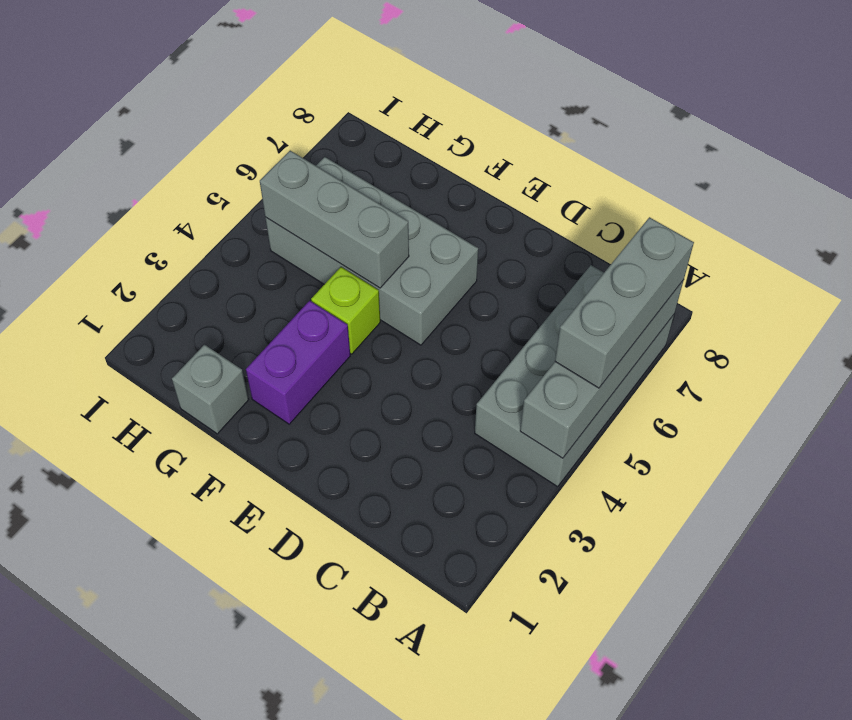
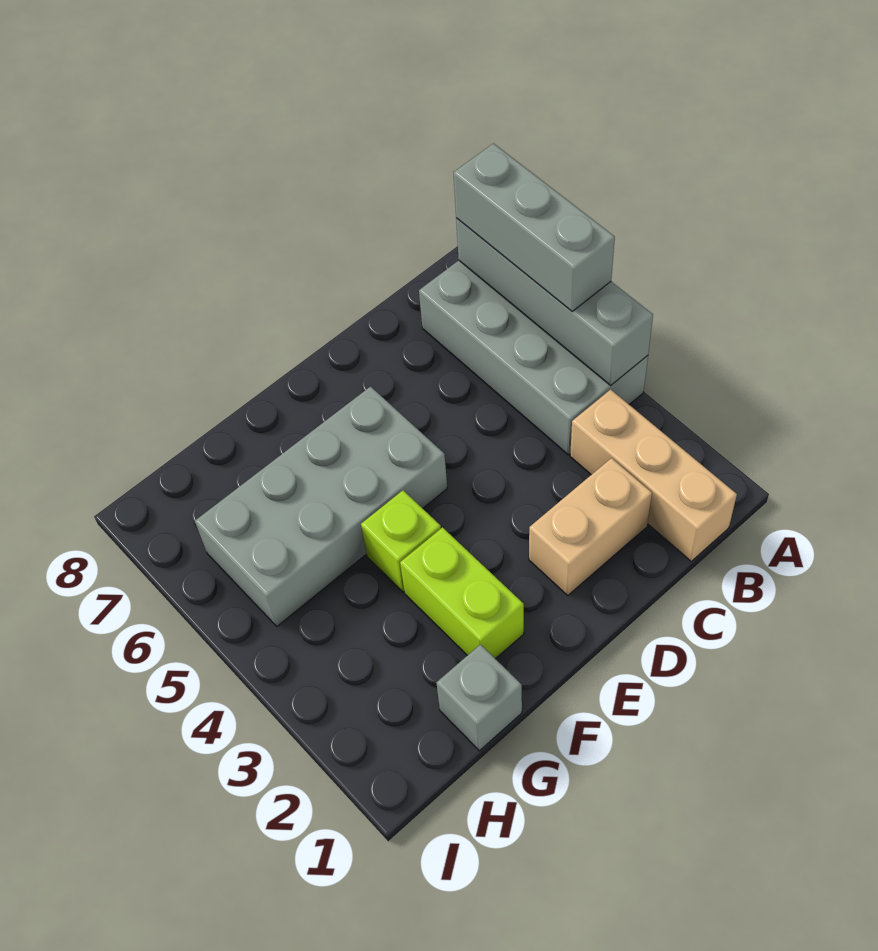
none -> tan brick B1:B3 level 1
none -> tan brick C2:D2 level 1
purple brick F2:F3 level 1 -> lime brick F2:F3 level 1
grey brick F5:H5 level 2 -> none

